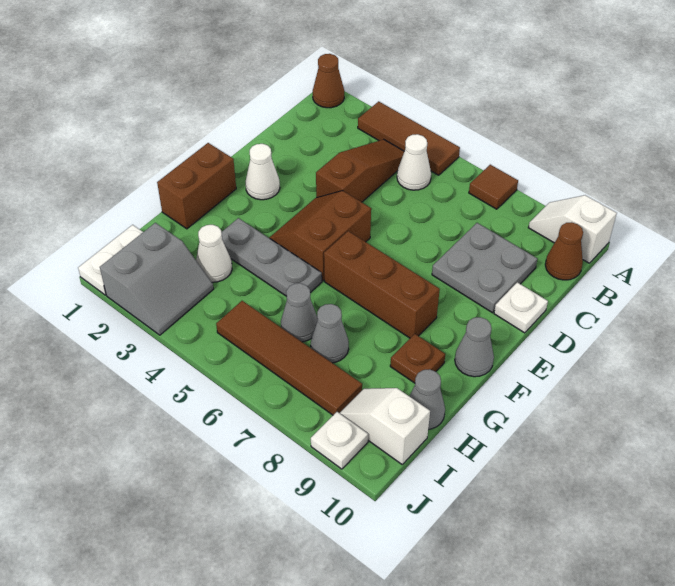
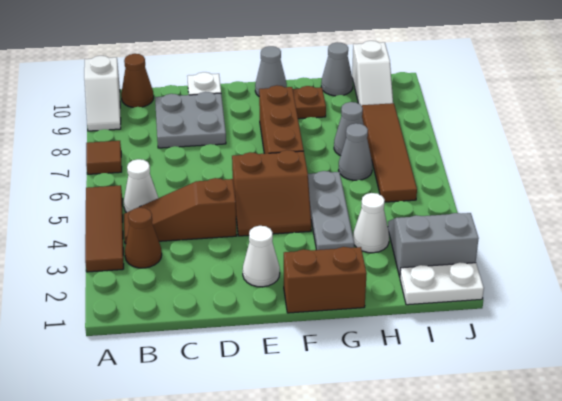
brown cone A1 level 1 -> brown cone B3 level 1
white plate J9 level 1 -> none

